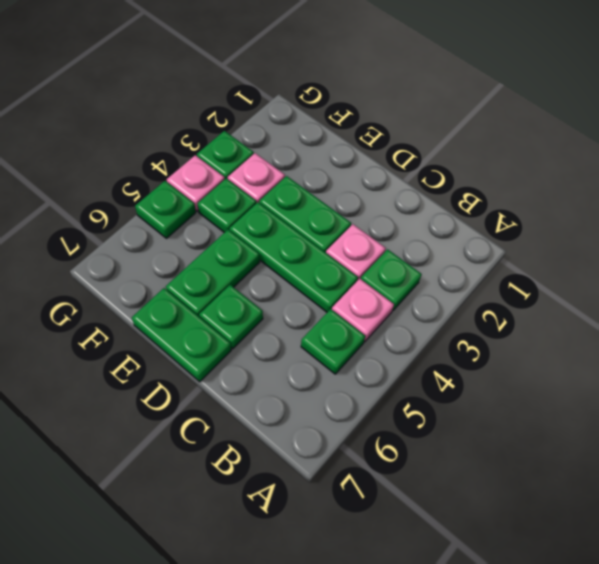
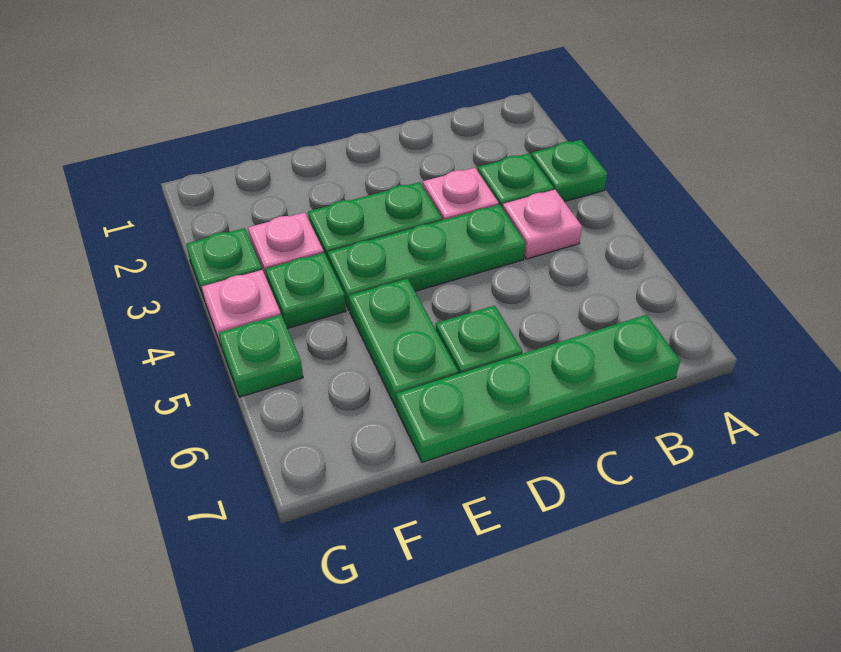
green plate B5 level 1 -> green plate A3 level 1
green plate D7:E7 level 1 -> green plate B7:E7 level 1

